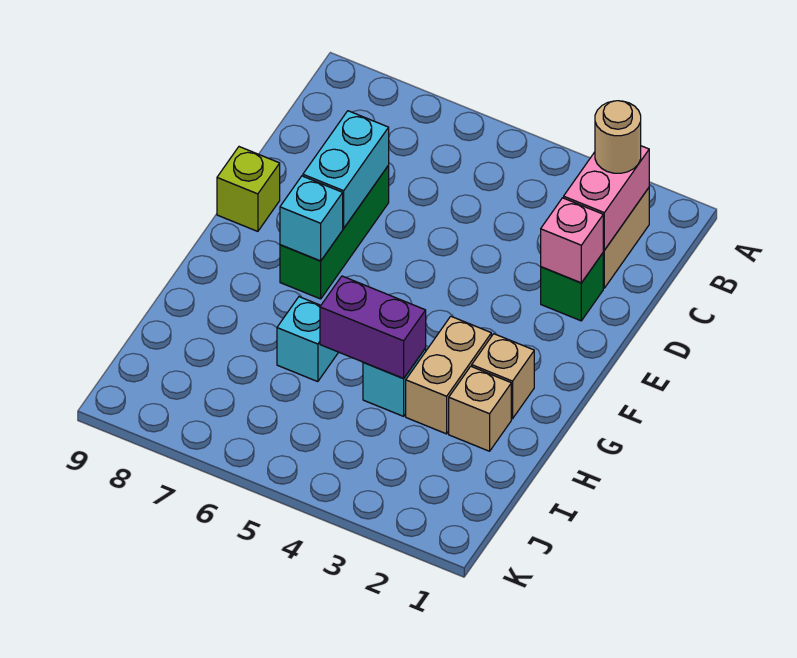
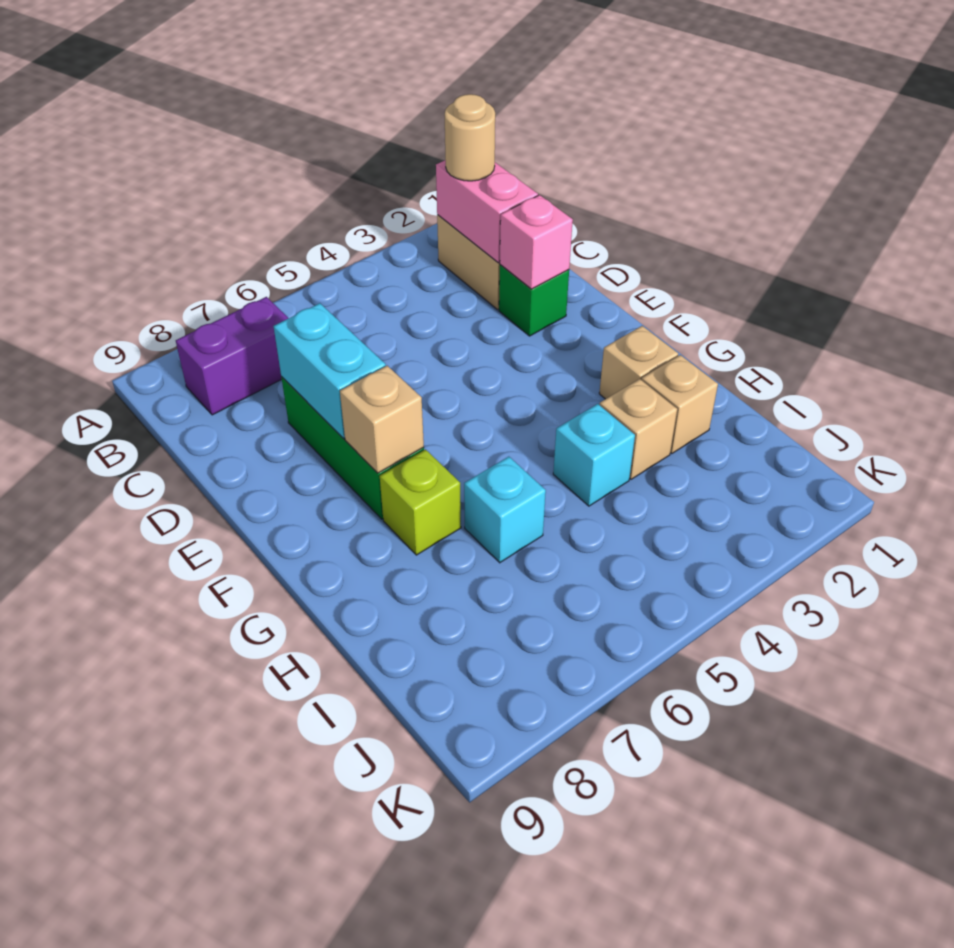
lime brick E9 level 1 -> lime brick G7 level 1
cyan brick F7 level 2 -> tan brick F7 level 2
tan brick G3:H3 level 1 -> tan brick H3 level 1
purple brick H4:H5 level 2 -> purple brick B7:B8 level 1

